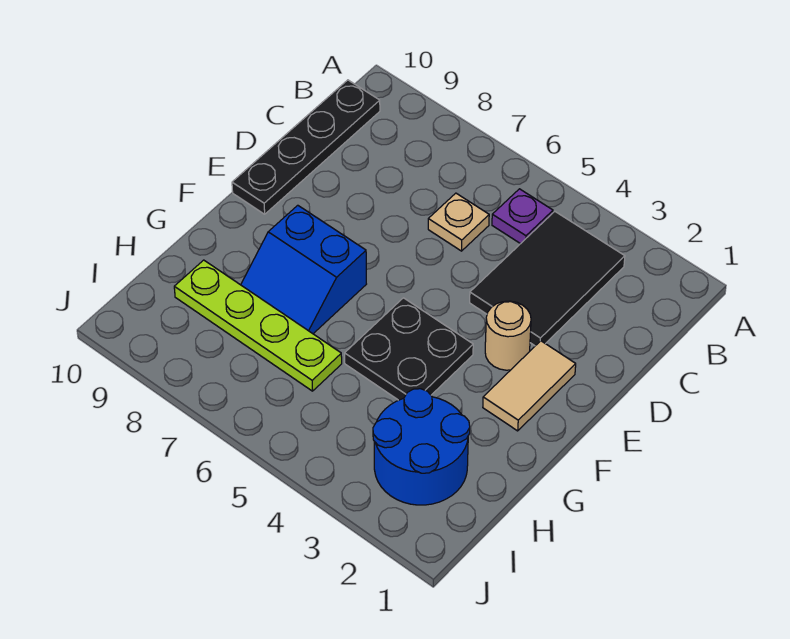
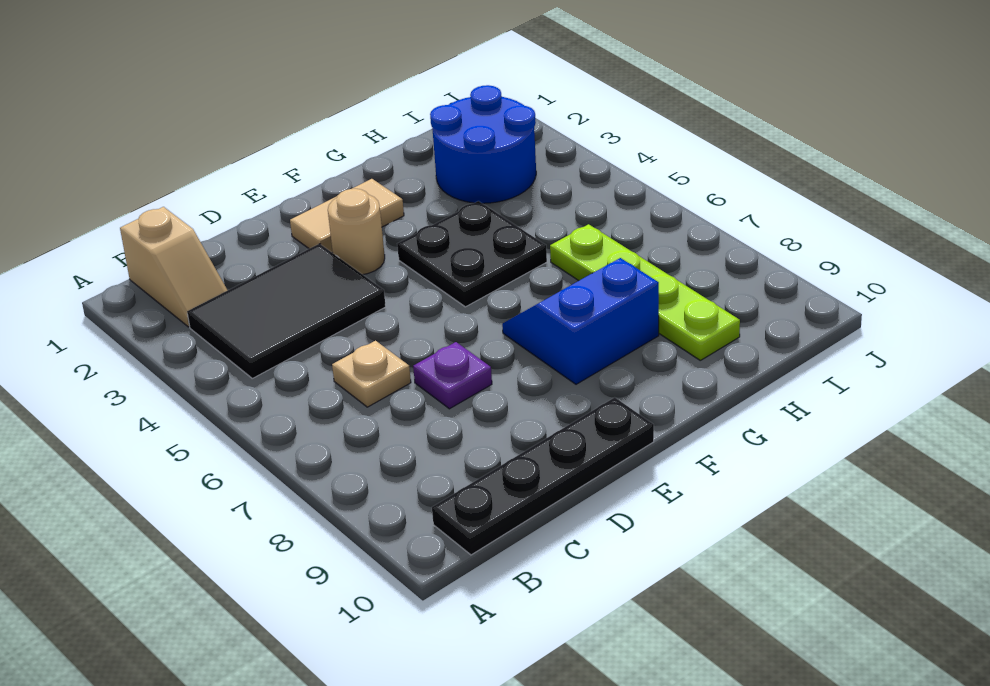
none -> tan slope B1:B2 level 1 top 1
purple plate B5 level 1 -> purple plate D7 level 1
blue slope F7:G8 level 1 top F -> blue slope F7:G8 level 1 top 8

